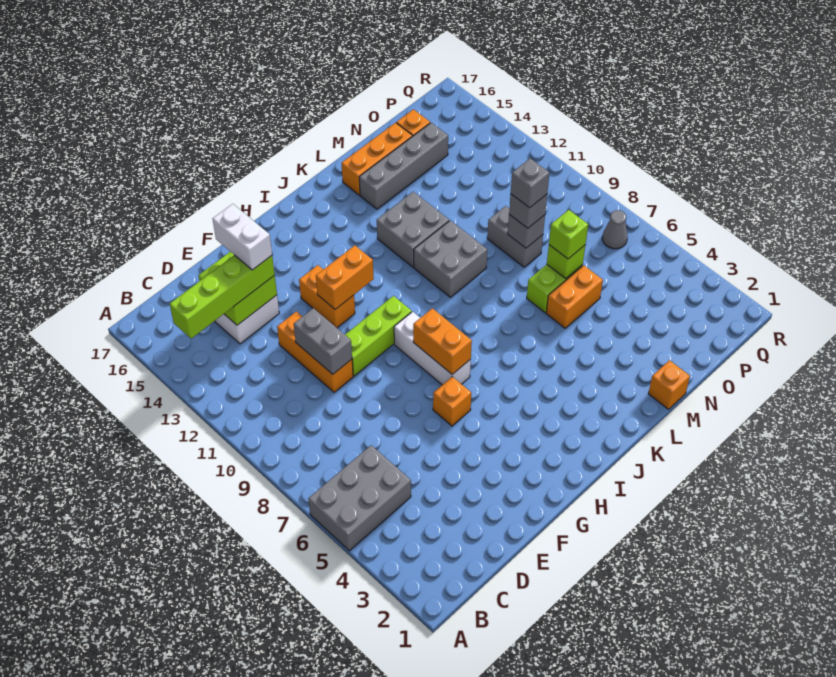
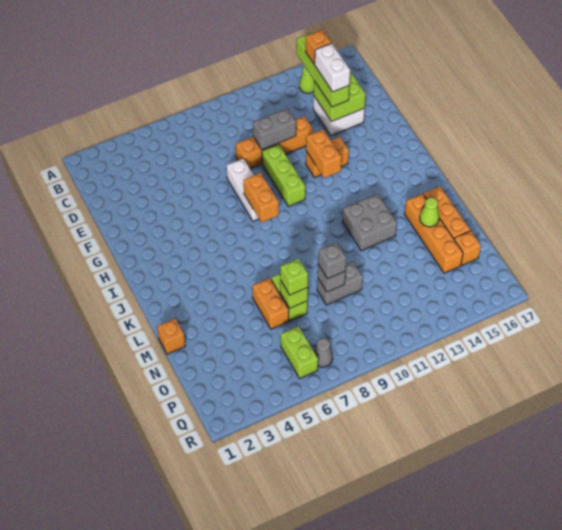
grey brick A5:C6 level 1 -> none
none -> lime cone B14 level 1
orange brick E10:E12 level 1 -> orange brick E9:E12 level 1
white brick E14:E15 level 4 -> white brick D14:E14 level 4
orange brick G6 level 1 -> orange brick C14 level 4
white brick H7:H9 level 1 -> white brick F8:H8 level 1
orange brick H7:H8 level 2 -> orange brick H8:I8 level 2
grey brick K10:L11 level 1 -> none
grey brick L15:O15 level 1 -> orange brick L15:O15 level 1
none -> lime cone M15 level 2
grey brick N9 level 4 -> none
none -> lime brick P6:Q6 level 1

